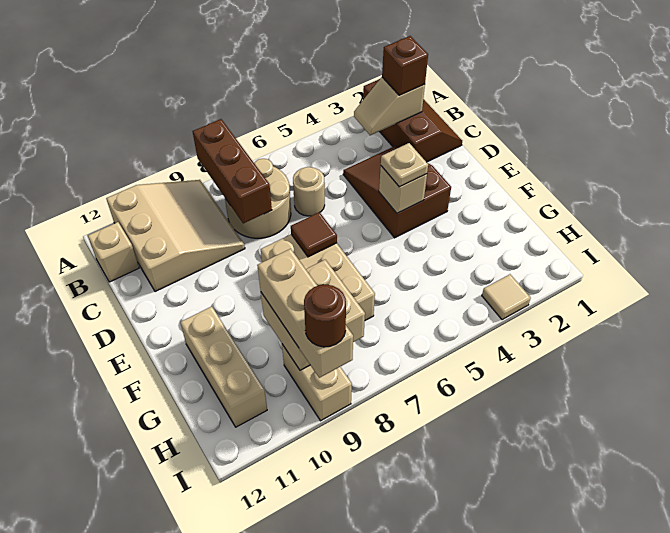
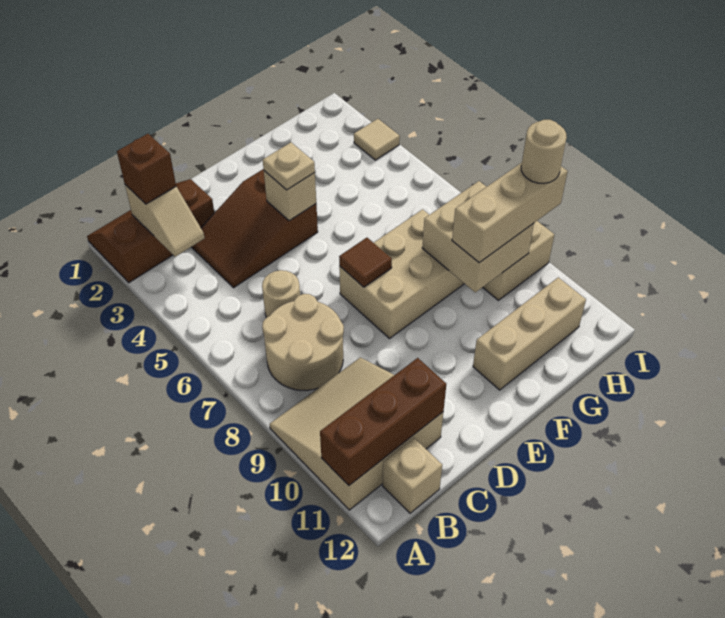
brown brick A8:C8 level 2 -> brown brick A11:C11 level 2
brown round brick I9 level 4 -> tan round brick I9 level 4

